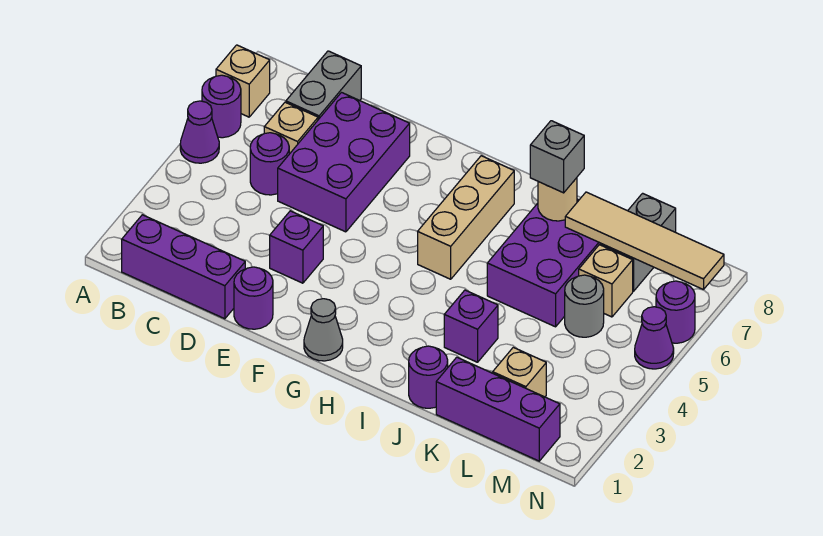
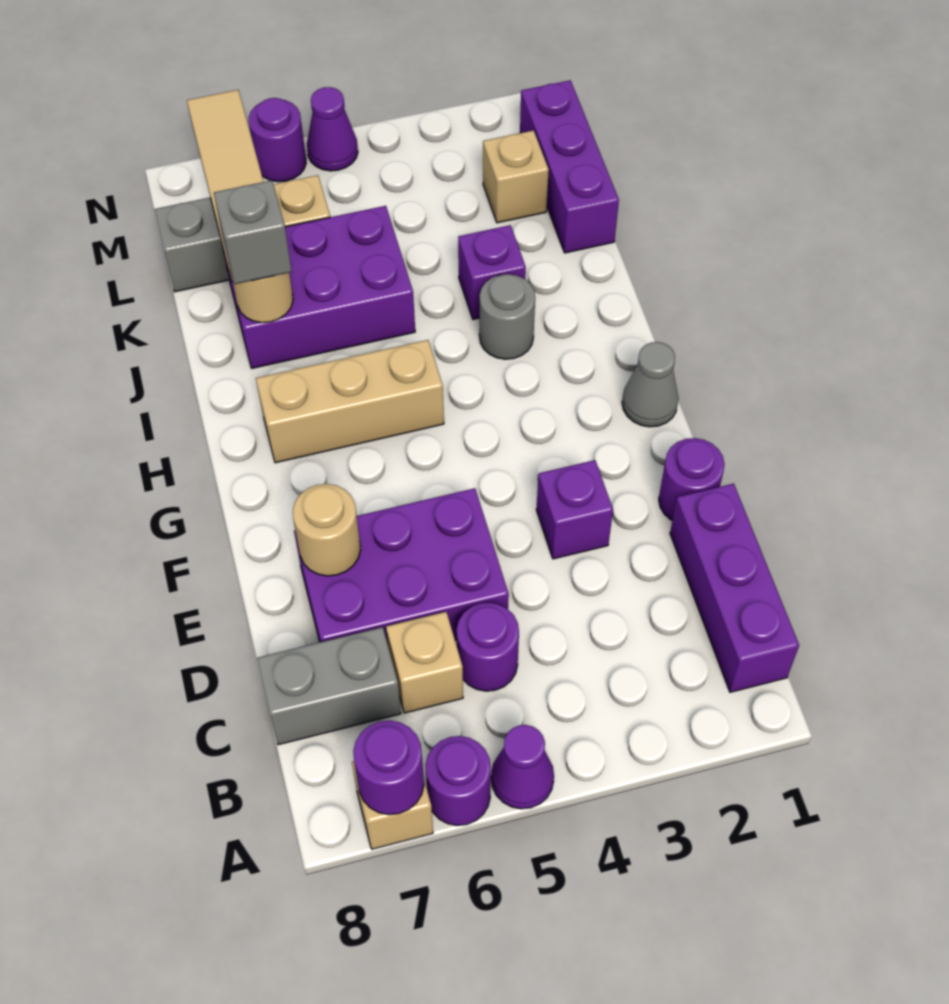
none -> tan round brick E7 level 2
purple round brick J1 level 1 -> purple round brick A7 level 2
grey round brick L5 level 1 -> grey round brick I3 level 1

